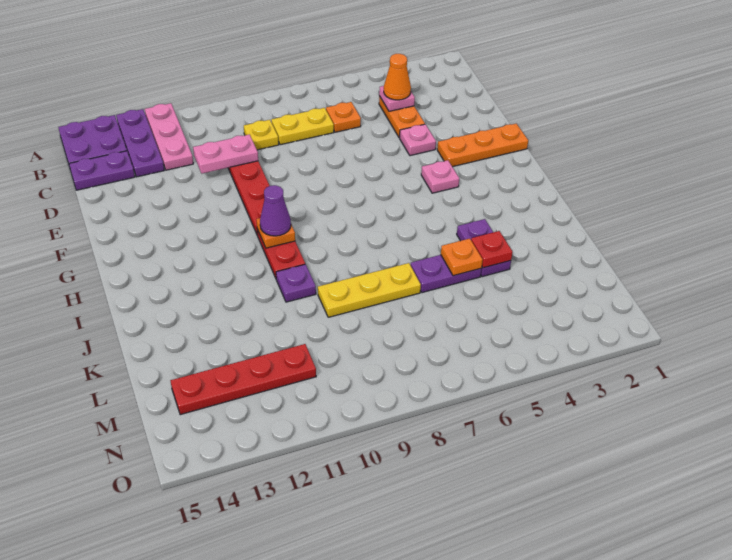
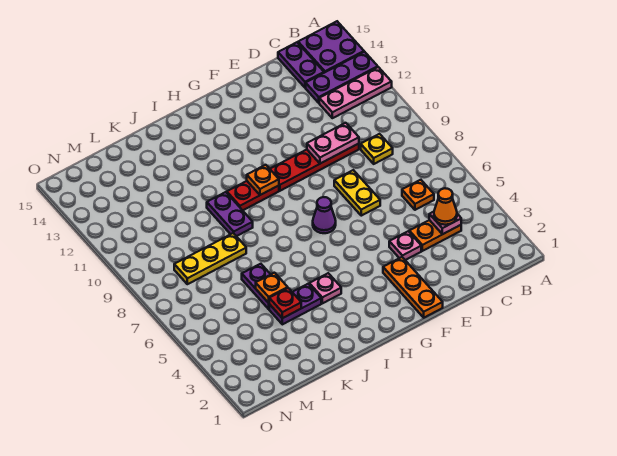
yellow plate C7:C8 level 1 -> yellow plate E7:E8 level 1
pink plate D10:D11 level 2 -> pink plate D10:E10 level 2
pink plate G4 level 1 -> pink plate I4 level 1
purple cone H10 level 3 -> purple cone G7 level 1
purple plate J10 level 1 -> purple plate J9:J10 level 1
yellow plate K7:K9 level 1 -> yellow plate K8:M8 level 1
red plate M11:M14 level 1 -> none

